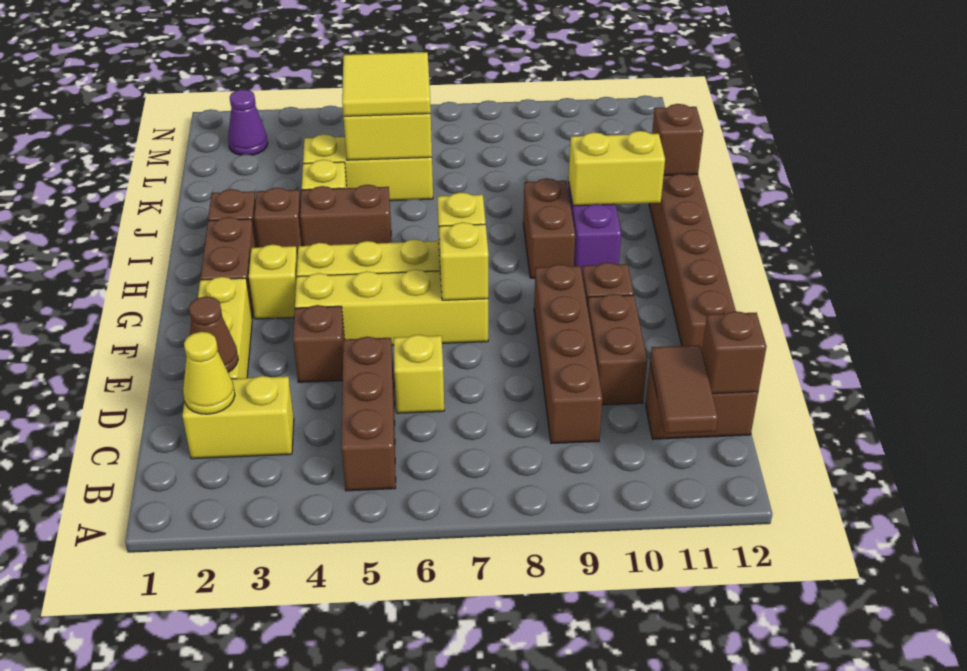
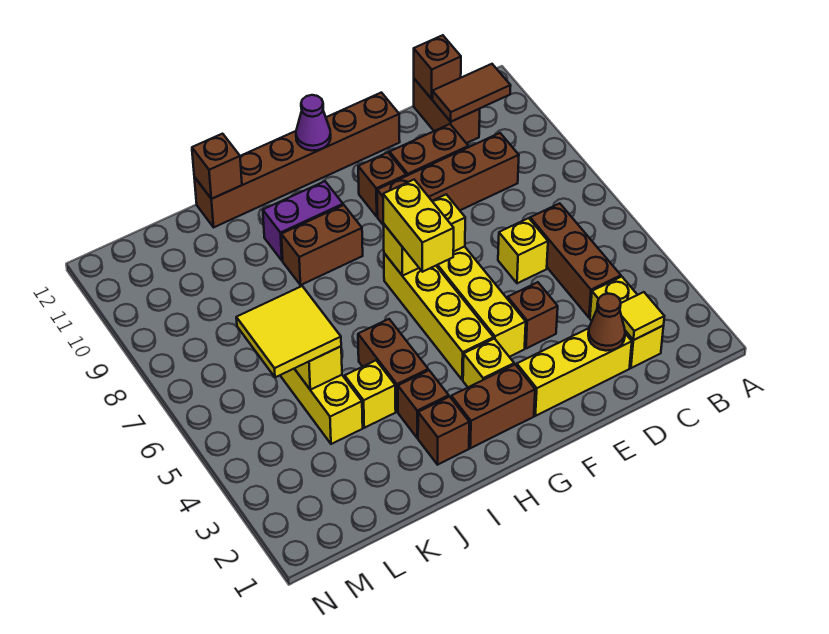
brown brick B5:D5 level 1 -> brown brick C4:C6 level 1
yellow cone C2 level 2 -> yellow tile C2 level 2
yellow brick I10:I11 level 2 -> yellow brick G6:G7 level 3
purple cone M2 level 1 -> purple cone G12 level 2

